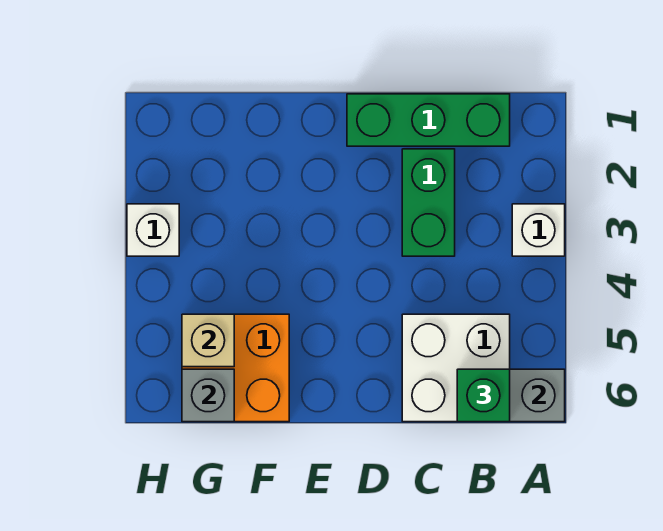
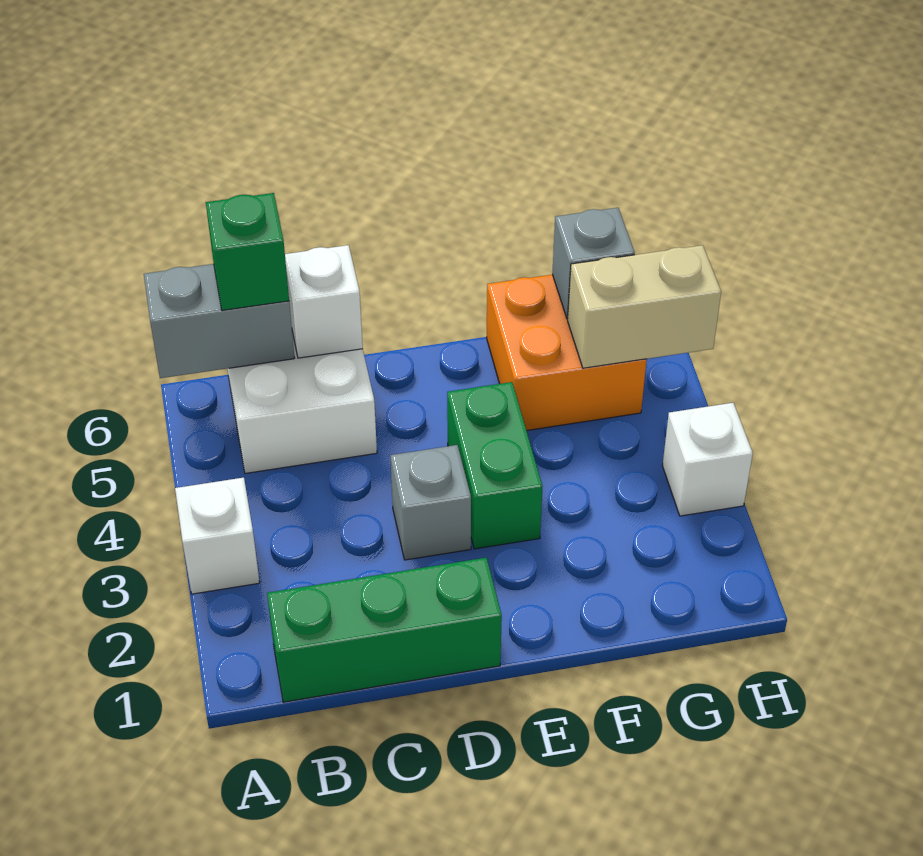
green brick C2:C3 level 1 -> green brick E3:E4 level 1
none -> white brick C6 level 2
none -> grey brick D3 level 1
tan brick G5 level 2 -> tan brick G5:H5 level 2

